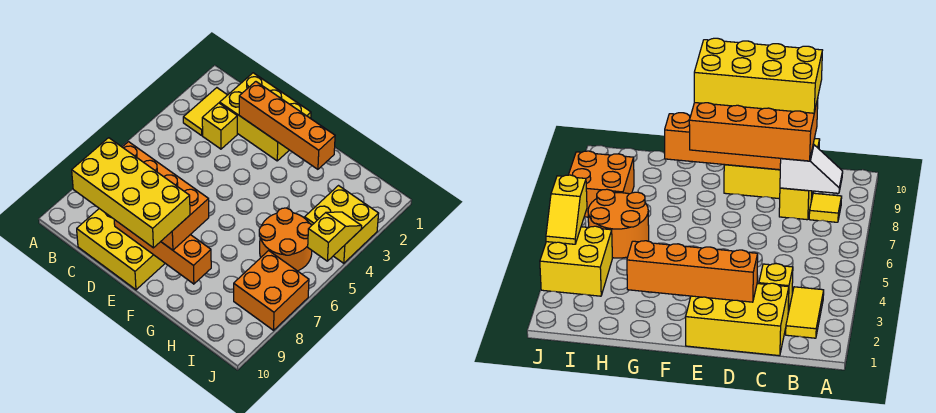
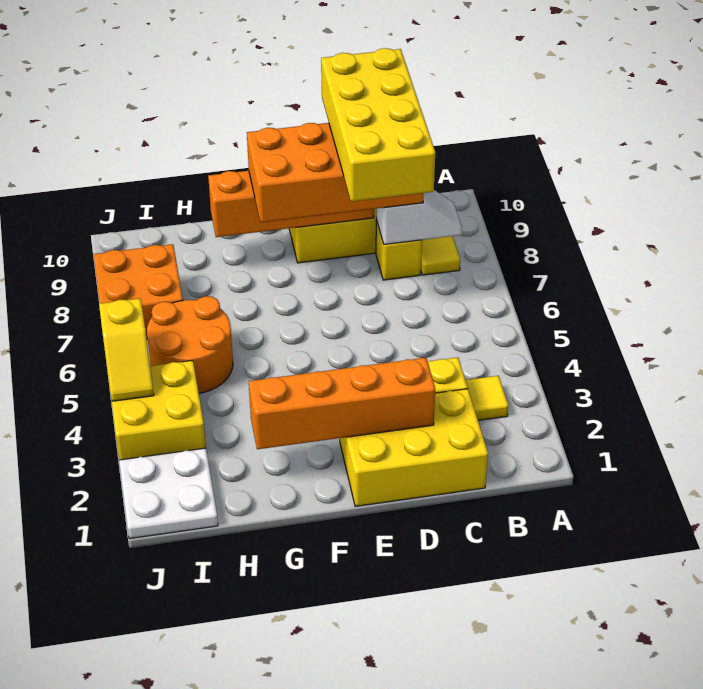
yellow tile B2:B3 level 1 -> yellow tile B3 level 1
yellow brick C9:F10 level 4 -> yellow brick C7:D10 level 4
none -> white plate I1:J2 level 1

